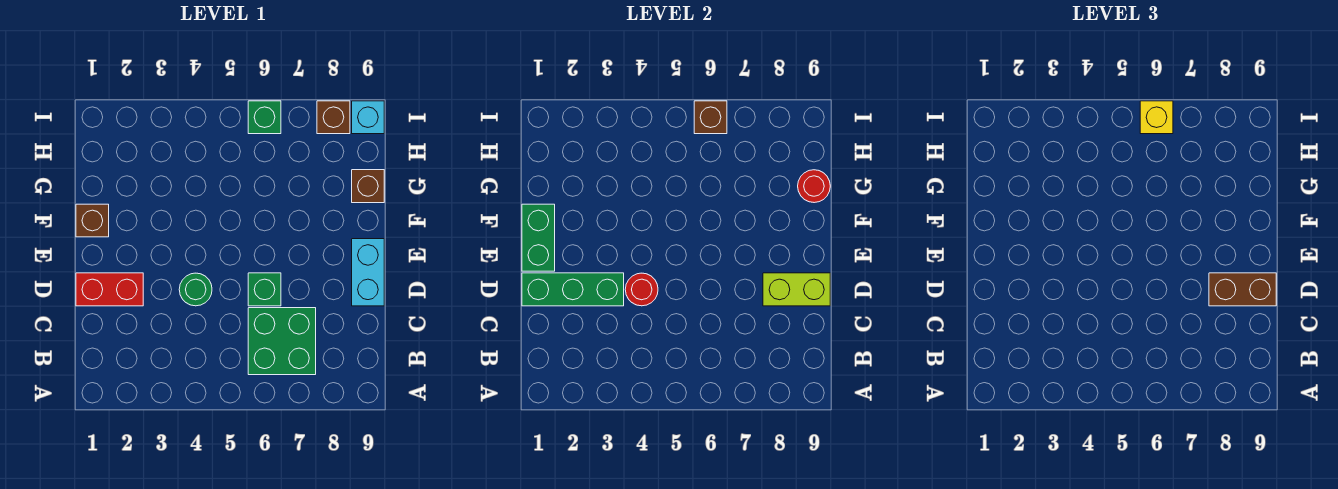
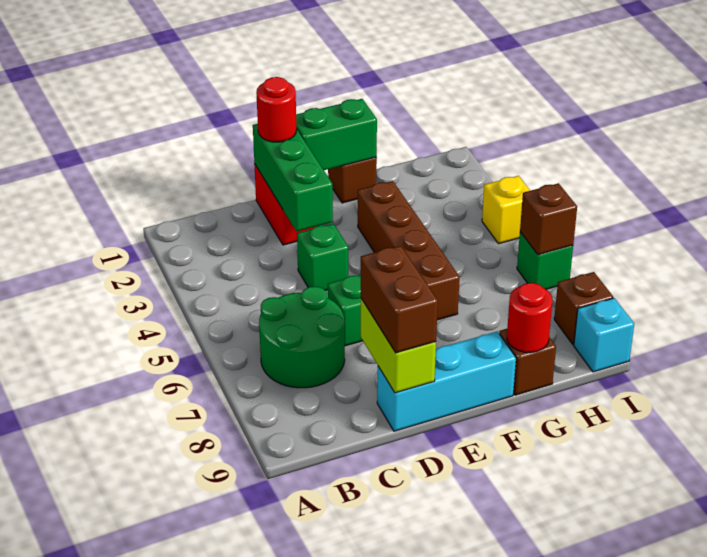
green brick B6:C7 level 1 -> green round brick B6:C7 level 1
green round brick D4 level 1 -> green brick D4 level 1
red round brick D4 level 2 -> red round brick D1 level 3
cyan brick D9:E9 level 1 -> cyan brick D9:F9 level 1
none -> brown brick F3:F6 level 1
yellow brick I6 level 3 -> yellow brick I4 level 1

